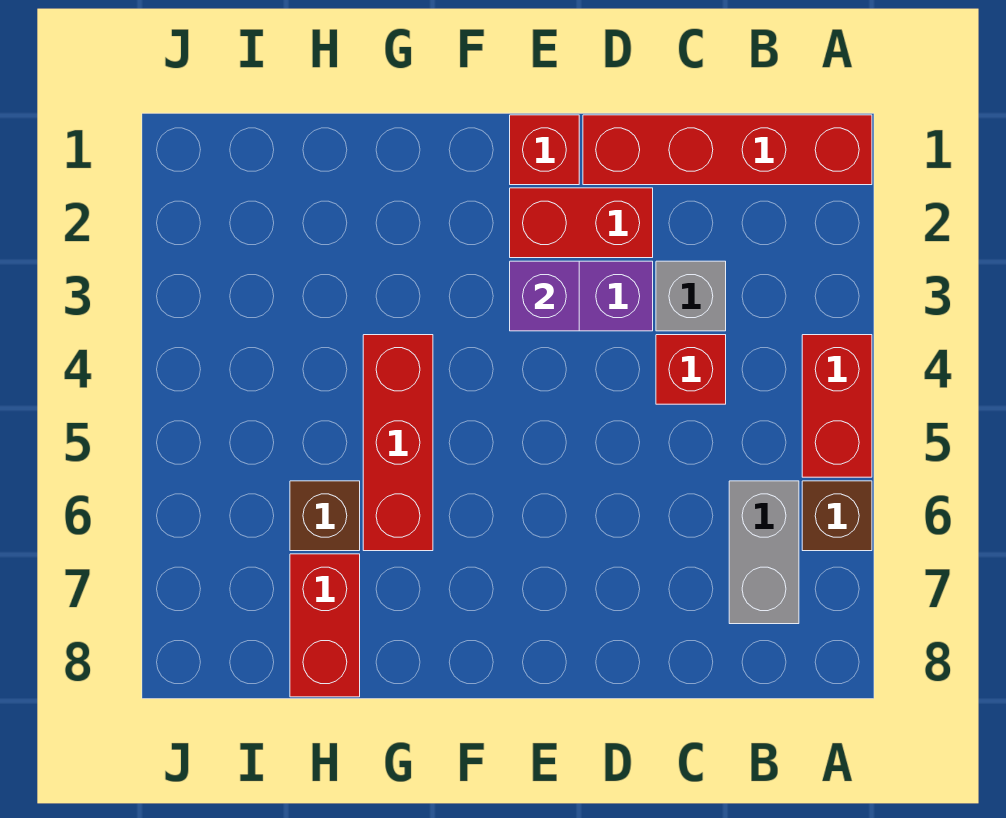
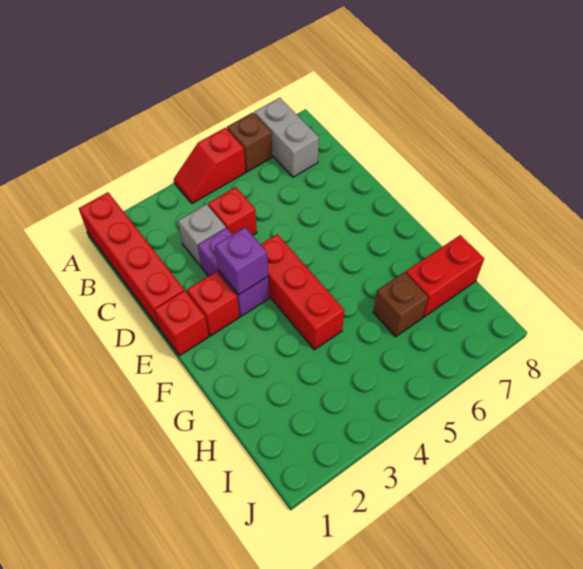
red brick A4:A5 level 1 -> red slope A4:A5 level 1 top 5
grey brick B6:B7 level 1 -> grey brick A7:B7 level 1
red brick D2:E2 level 1 -> red brick E2 level 1
red brick G4:G6 level 1 -> red brick E4:G4 level 1

